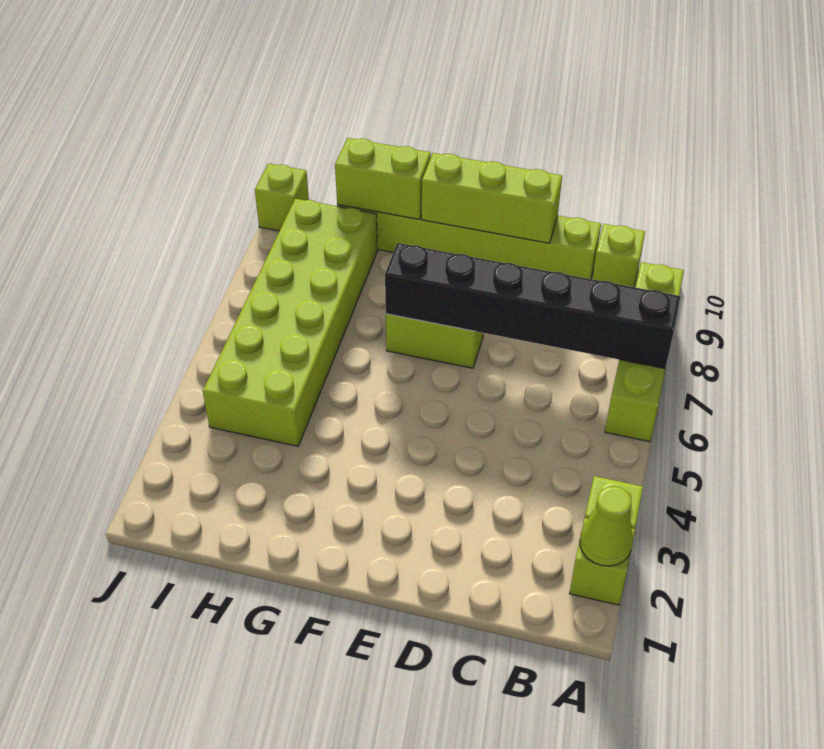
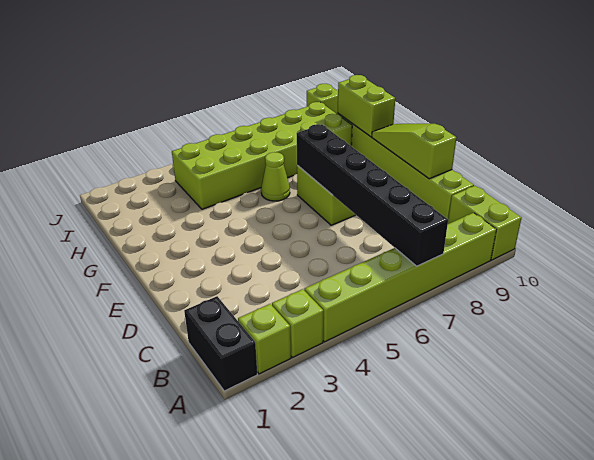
none -> black brick A1:B1 level 1
lime cone A2 level 2 -> lime cone G6 level 1
lime brick A6:A9 level 1 -> lime brick A4:A9 level 1
lime brick B10 level 1 -> lime brick A10:B10 level 1
lime brick D10:F10 level 2 -> lime slope D10:F10 level 2 top D

